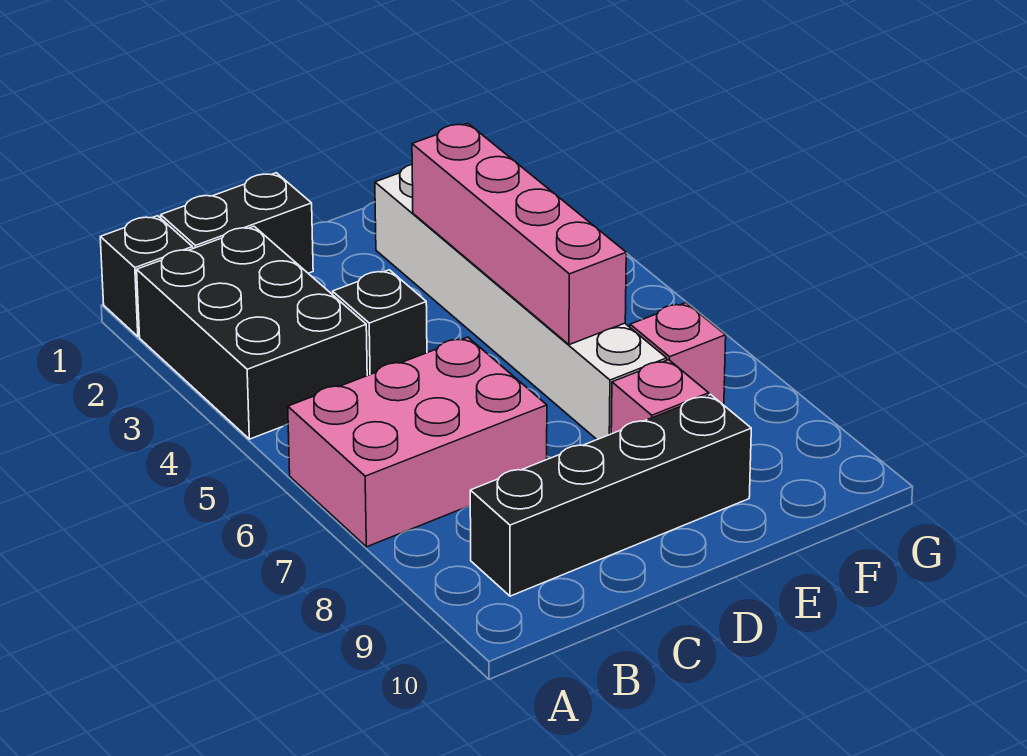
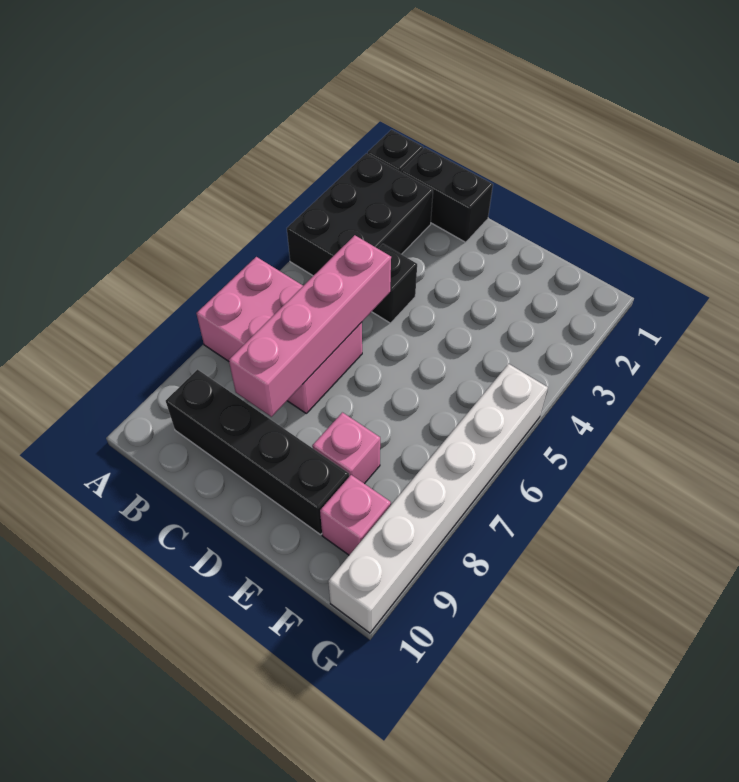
white brick E2:E7 level 1 -> white brick G5:G10 level 1
pink brick E3:E6 level 2 -> pink brick C5:C8 level 2
pink brick F7 level 1 -> pink brick F9 level 1

